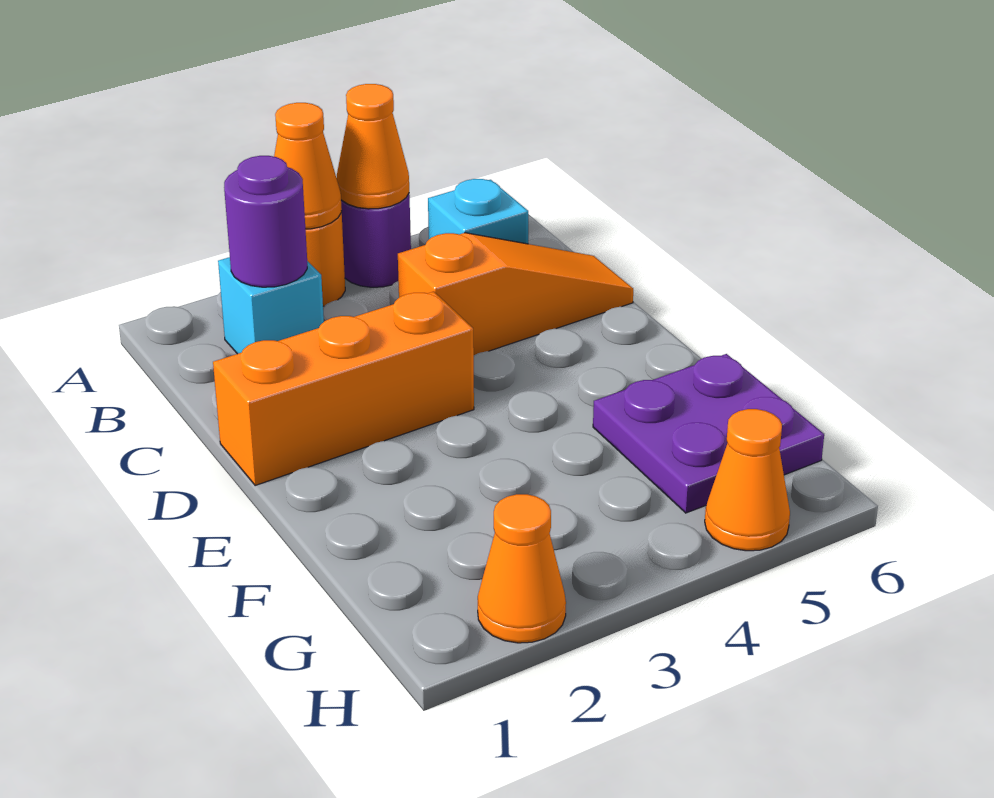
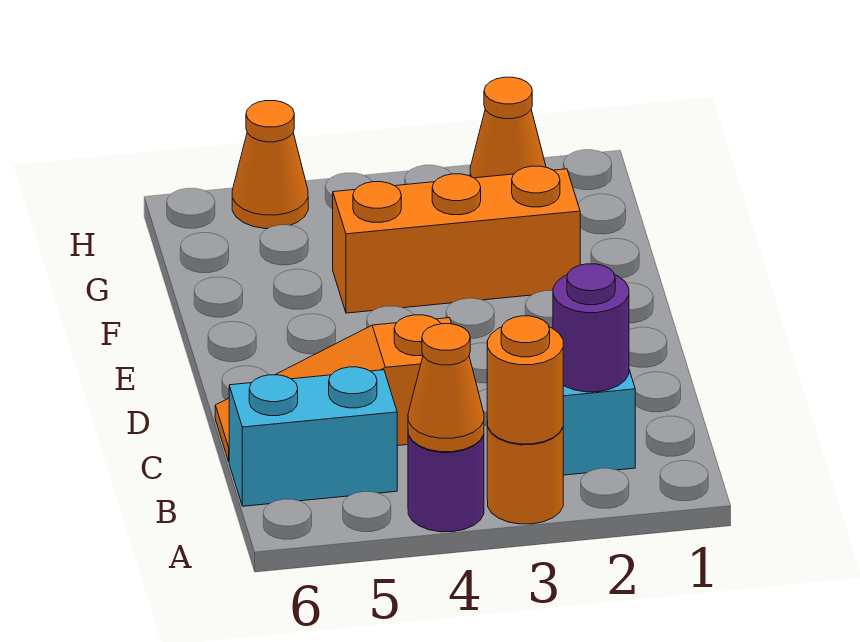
orange cone A3 level 2 -> orange round brick A3 level 2
cyan brick B5 level 1 -> cyan brick B5:B6 level 1
orange brick D1:D3 level 1 -> orange brick F2:F4 level 1
purple plate F5:G6 level 1 -> none

